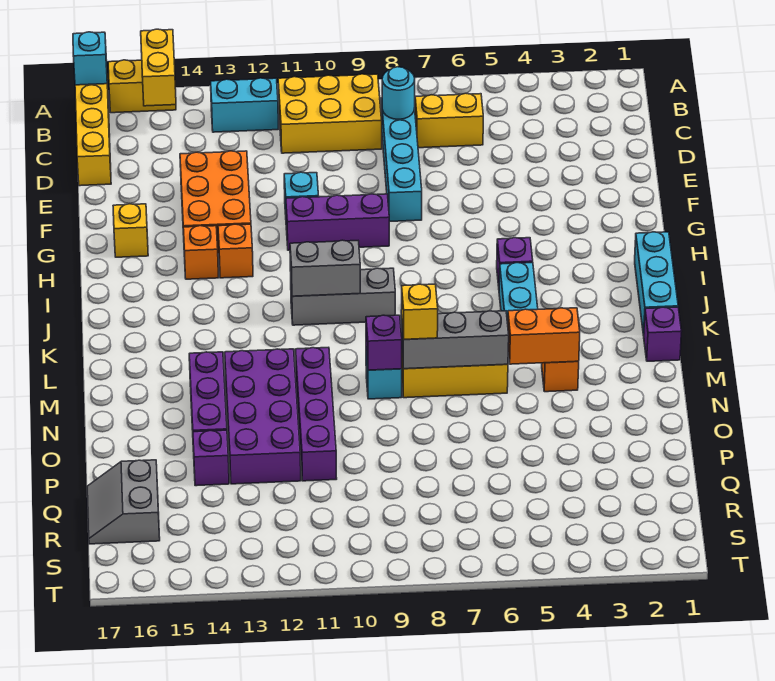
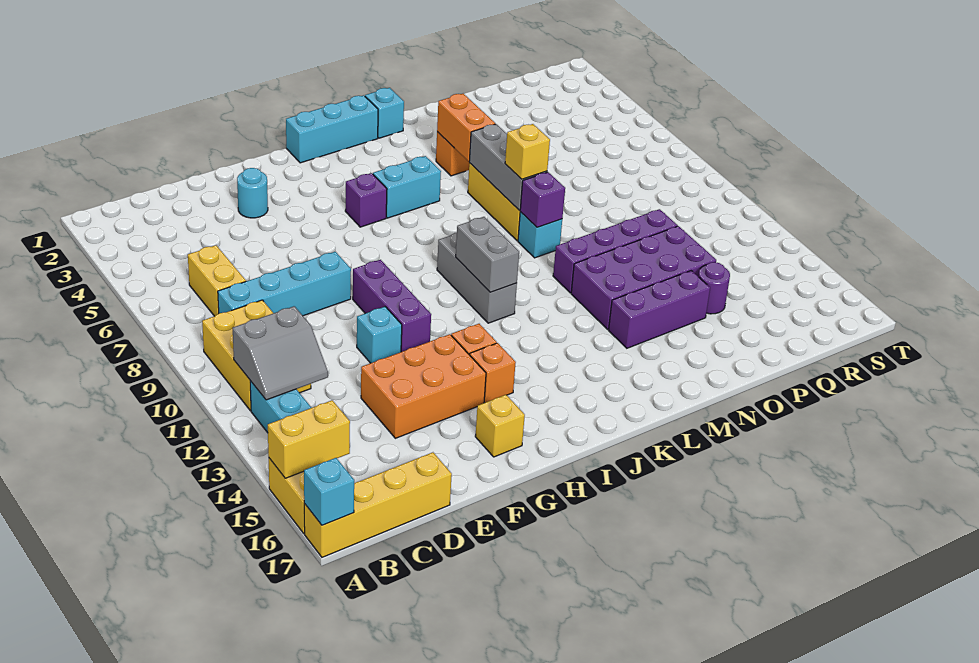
cyan round brick C8 level 2 -> cyan round brick F3 level 1
purple brick L1 level 1 -> cyan brick L1 level 1
purple brick P14 level 1 -> purple round brick P14 level 1
grey slope Q16:R17 level 1 top 16 -> grey slope B11:C12 level 2 top 11

